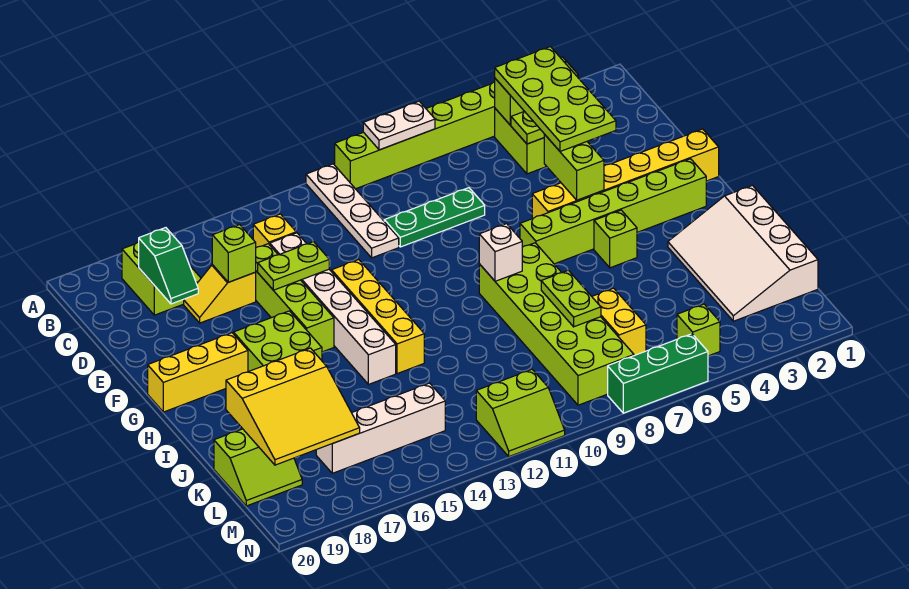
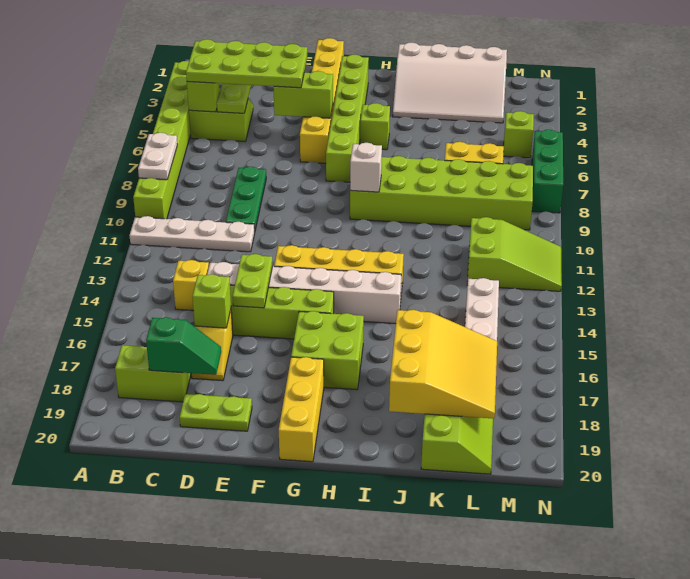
lime plate J8:K8 level 2 -> lime plate D19:E19 level 1
lime slope M11:N12 level 1 top M -> lime slope L11:N12 level 1 top L

